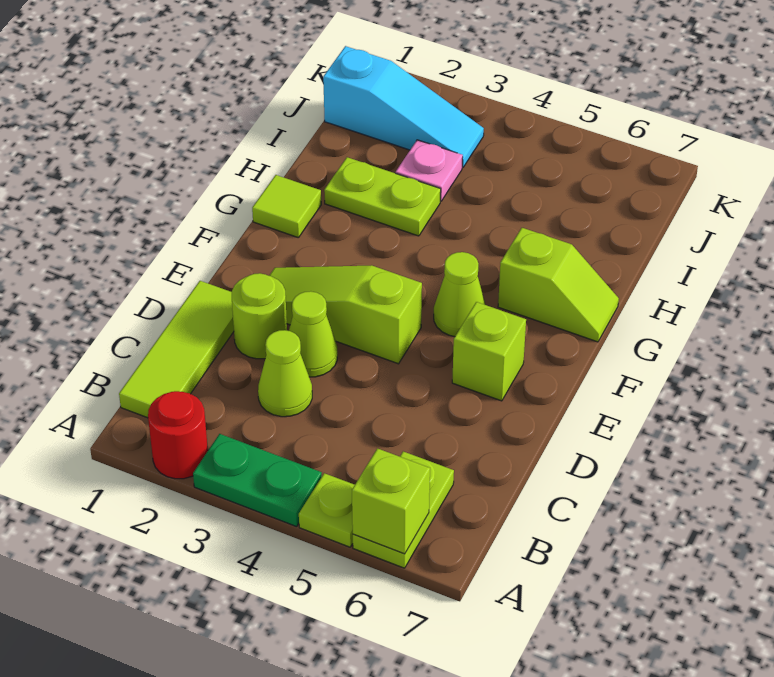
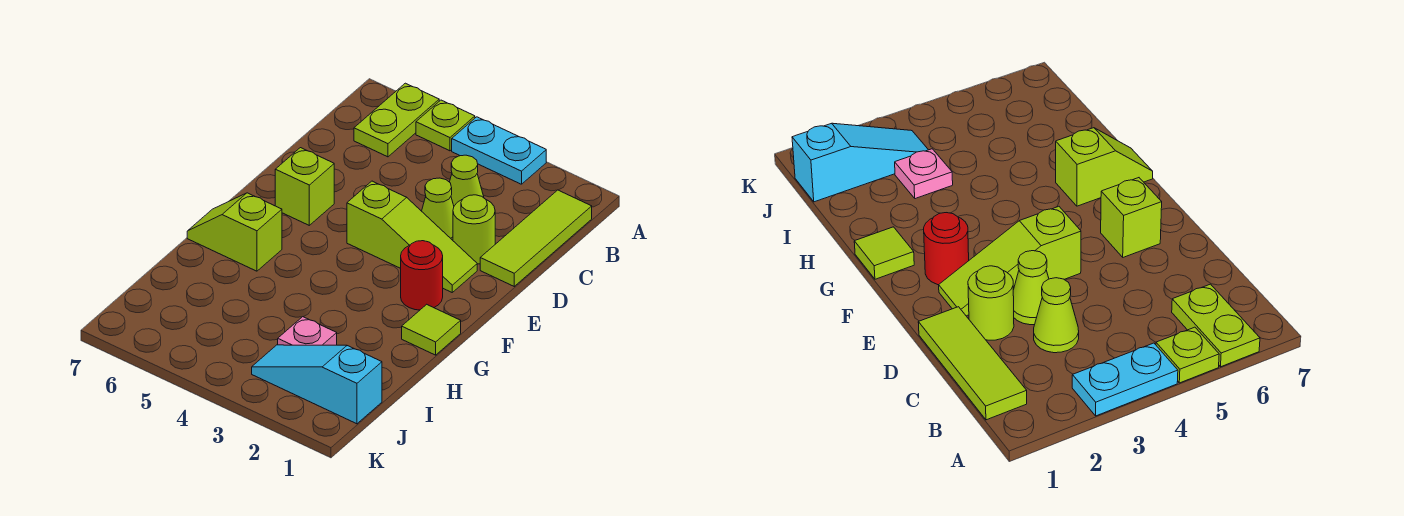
red round brick A2 level 1 -> red round brick F2 level 1
green plate A3:A4 level 1 -> cyan plate A3:A4 level 1
lime brick A6 level 2 -> none
lime cone F5 level 1 -> none
lime plate H2:H3 level 1 -> none

